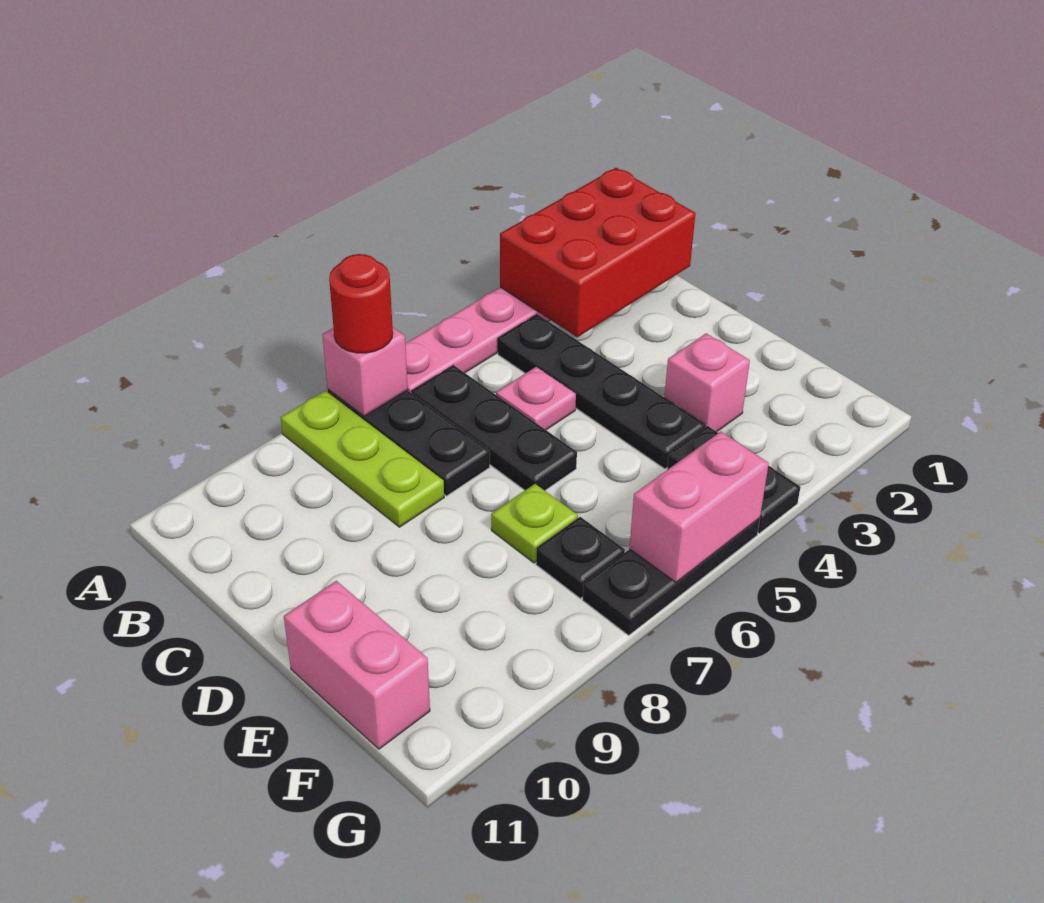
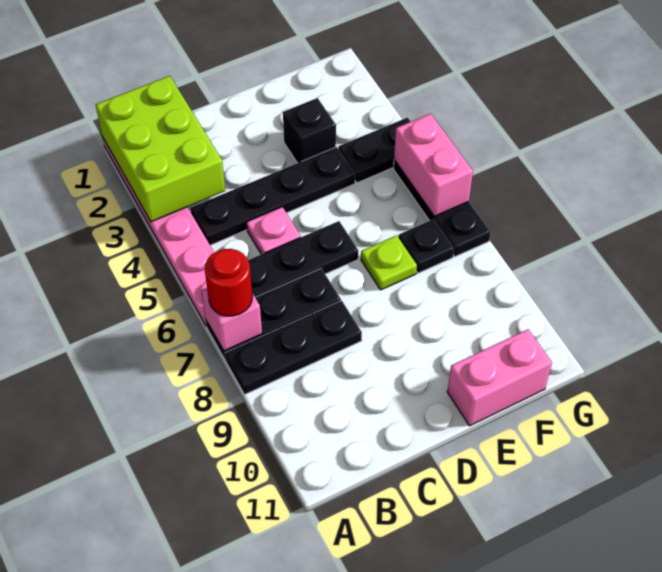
red brick A1:B3 level 2 -> lime brick A1:B3 level 2
lime plate A8:C8 level 1 -> black plate A8:C8 level 1
pink brick E3 level 1 -> black brick E3 level 1

